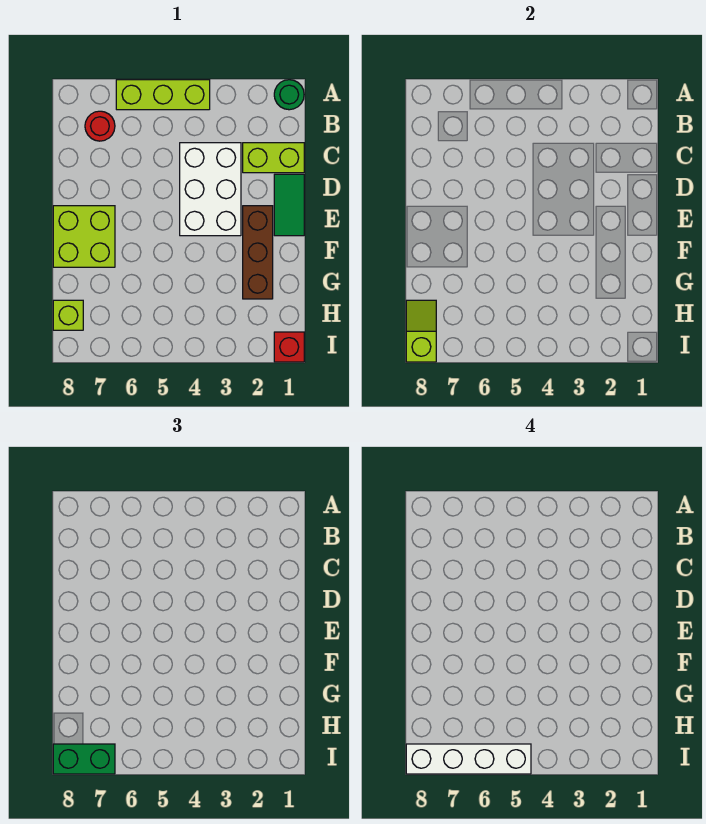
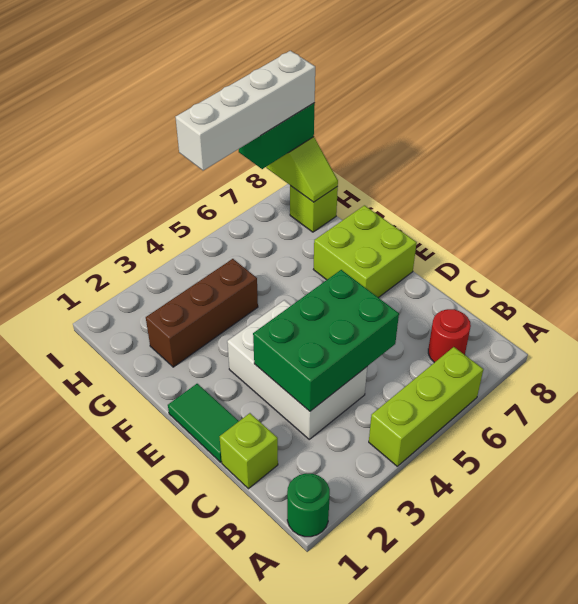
lime brick C1:C2 level 1 -> lime brick C1 level 1
none -> green brick C3:D5 level 2
brown brick E2:G2 level 1 -> brown brick G2:G4 level 1
red brick I1 level 1 -> none

